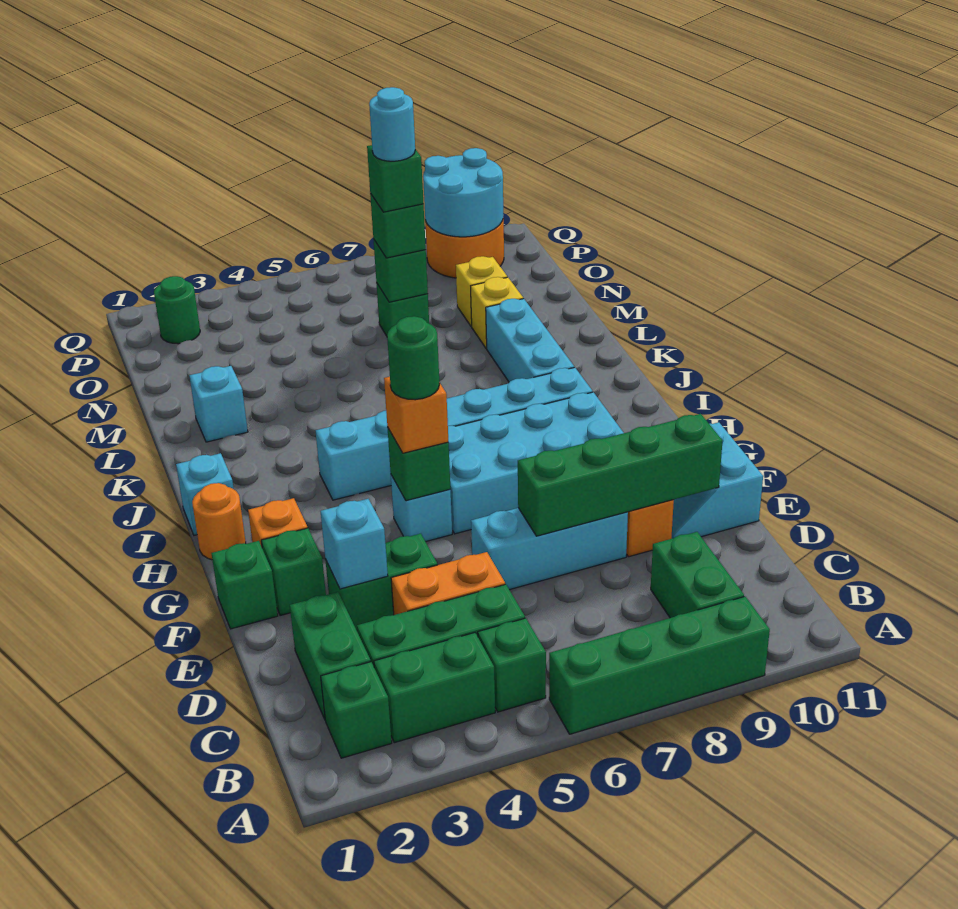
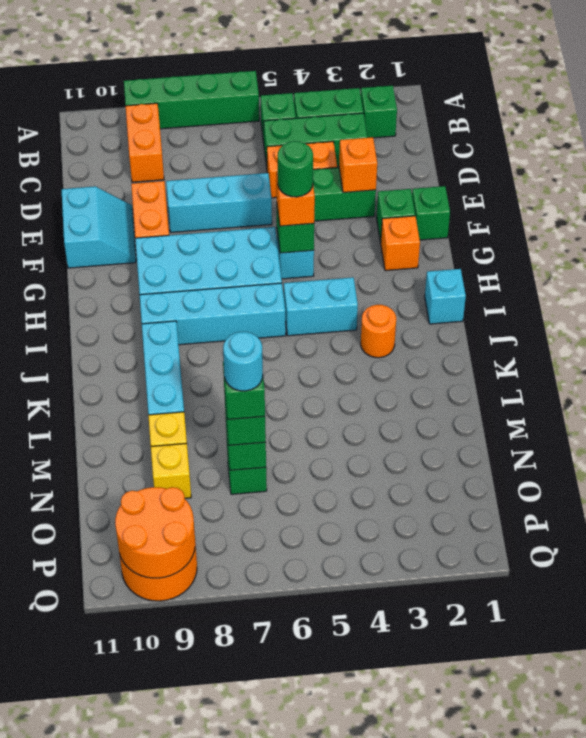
green brick B9:C9 level 1 -> orange brick B9:C9 level 1
green brick C2:D2 level 1 -> none
cyan brick E3 level 2 -> orange brick E3 level 2
green brick E7:E10 level 2 -> none
orange round brick H1 level 1 -> orange round brick J3 level 1
cyan brick L2 level 1 -> none
green round brick P2 level 1 -> none
cyan round brick P9:Q10 level 2 -> orange round brick P9:Q10 level 2

